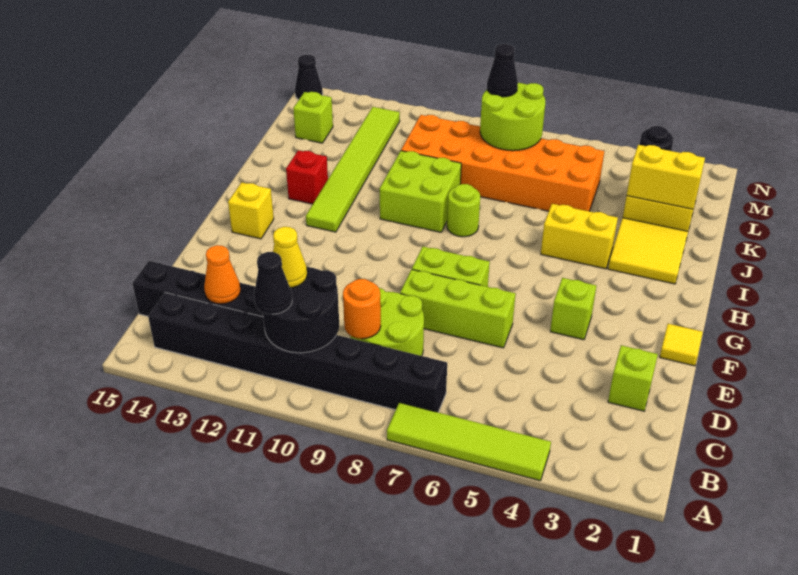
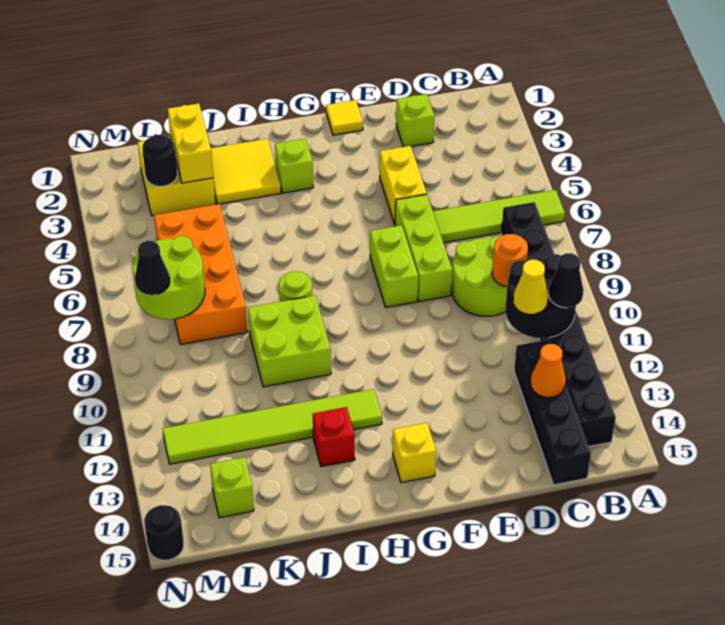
lime tile A4:A7 level 1 -> lime tile A6:D6 level 1
lime brick F4 level 1 -> lime brick H3 level 1
yellow brick I4:I5 level 1 -> yellow brick E4:E5 level 1
orange brick K5:L10 level 1 -> orange brick K5:L8 level 1
black cone N15 level 1 -> black round brick N15 level 1

